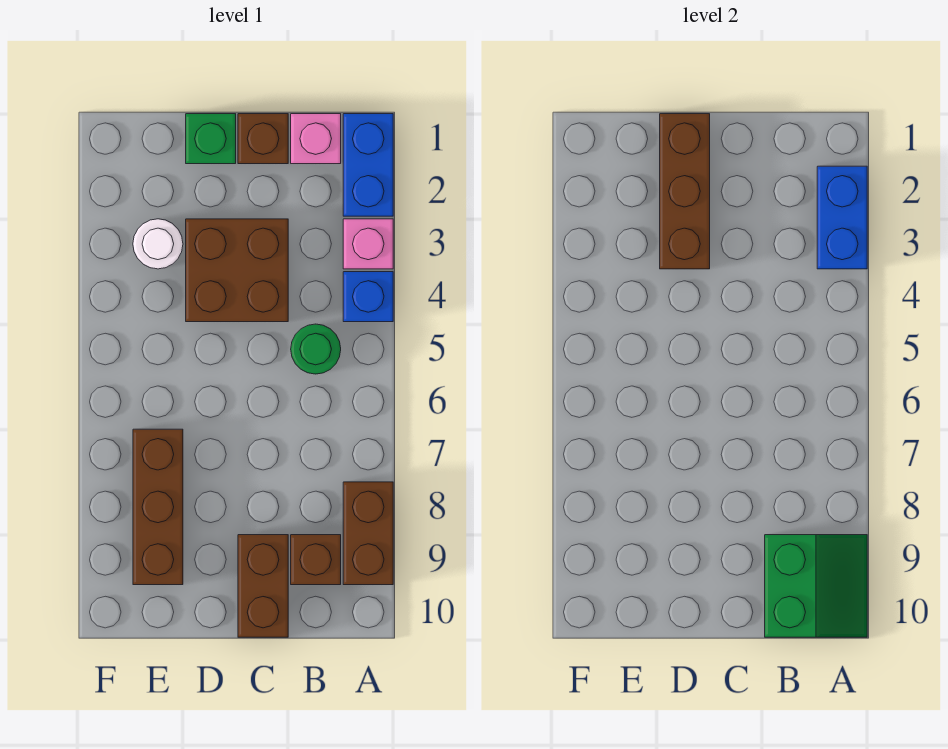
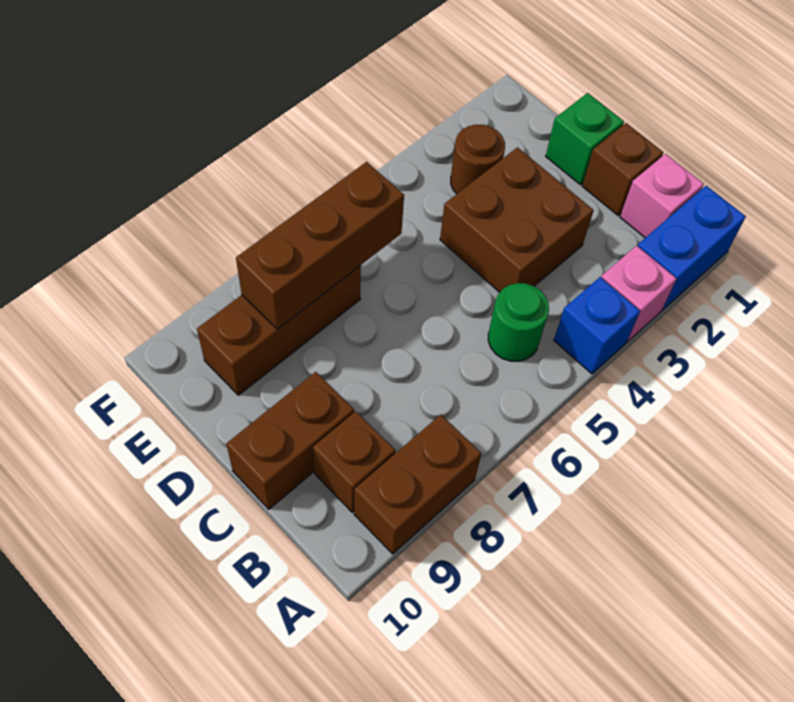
blue brick A2:A3 level 2 -> none
green slope A9:B10 level 2 top B -> none
brown brick D1:D3 level 2 -> brown brick E6:E8 level 2
white round brick E3 level 1 -> brown round brick E3 level 1

